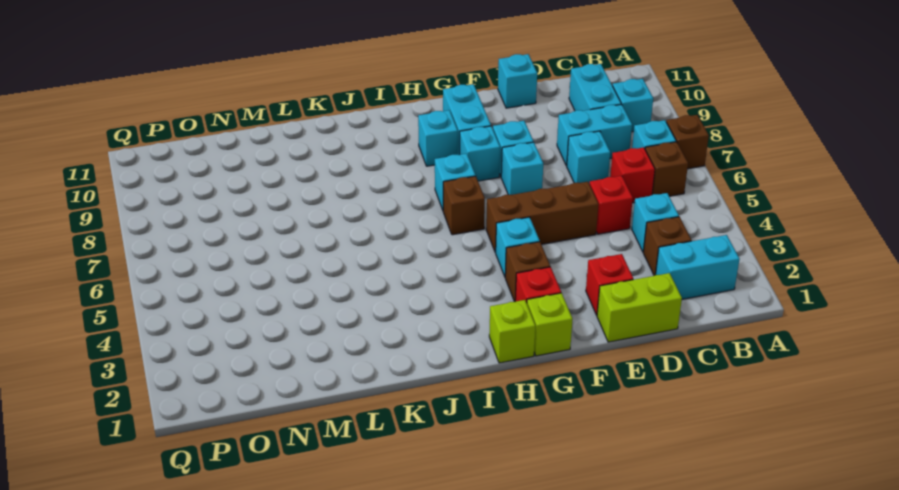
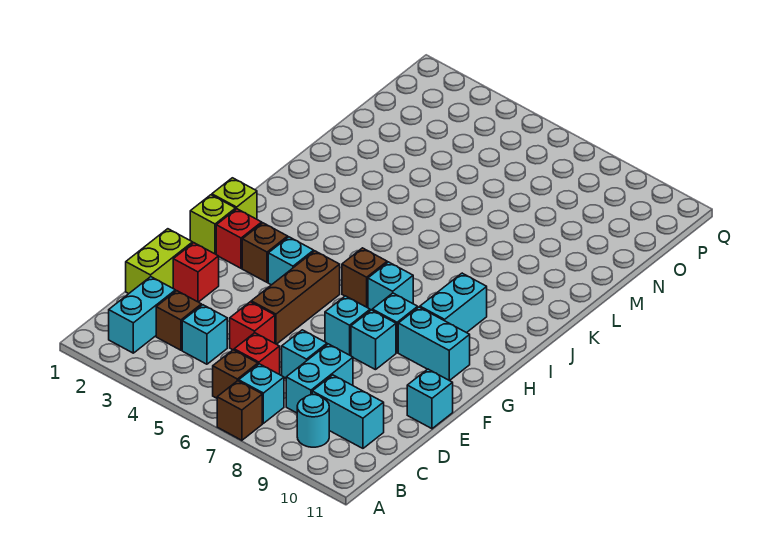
cyan brick B9 level 1 -> cyan round brick B9 level 1
cyan brick H9 level 1 -> cyan brick H9:I9 level 1

